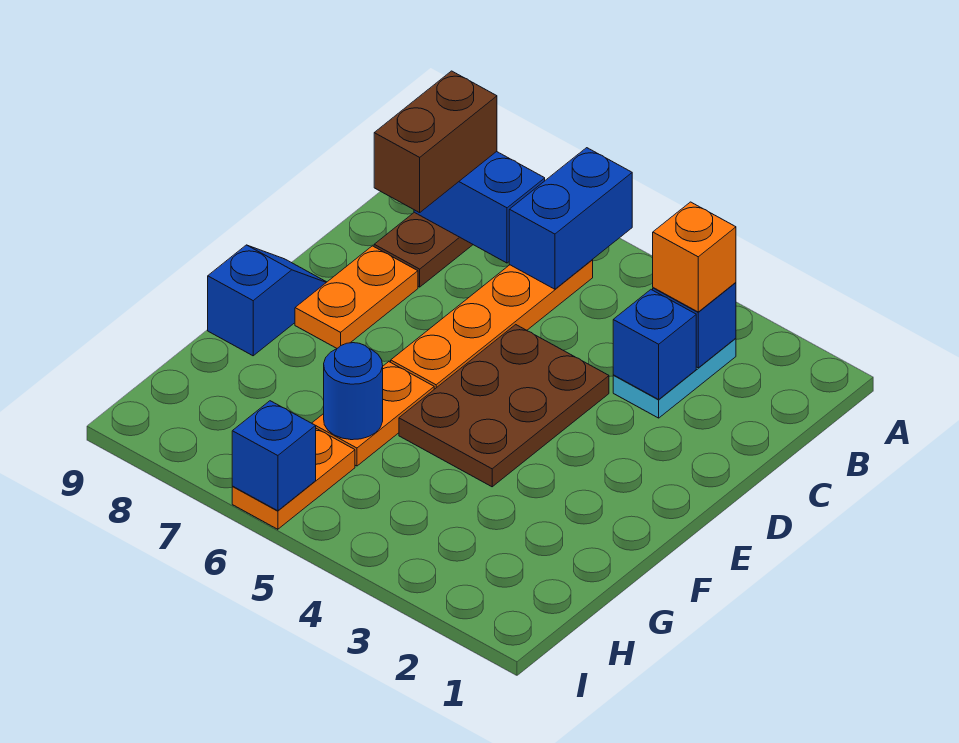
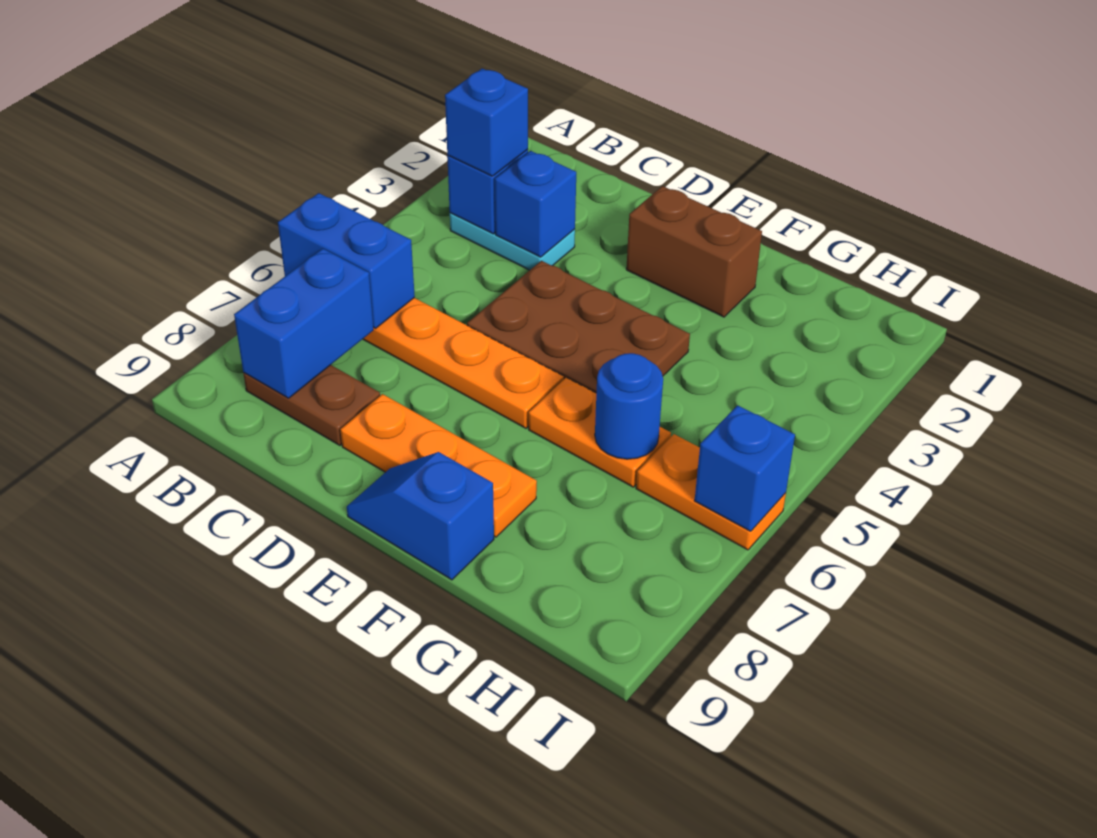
orange brick B3 level 3 -> blue brick B3 level 3
brown brick B8:C8 level 3 -> brown brick E2:F2 level 1
orange plate D8:E8 level 1 -> orange plate D8:F8 level 1

